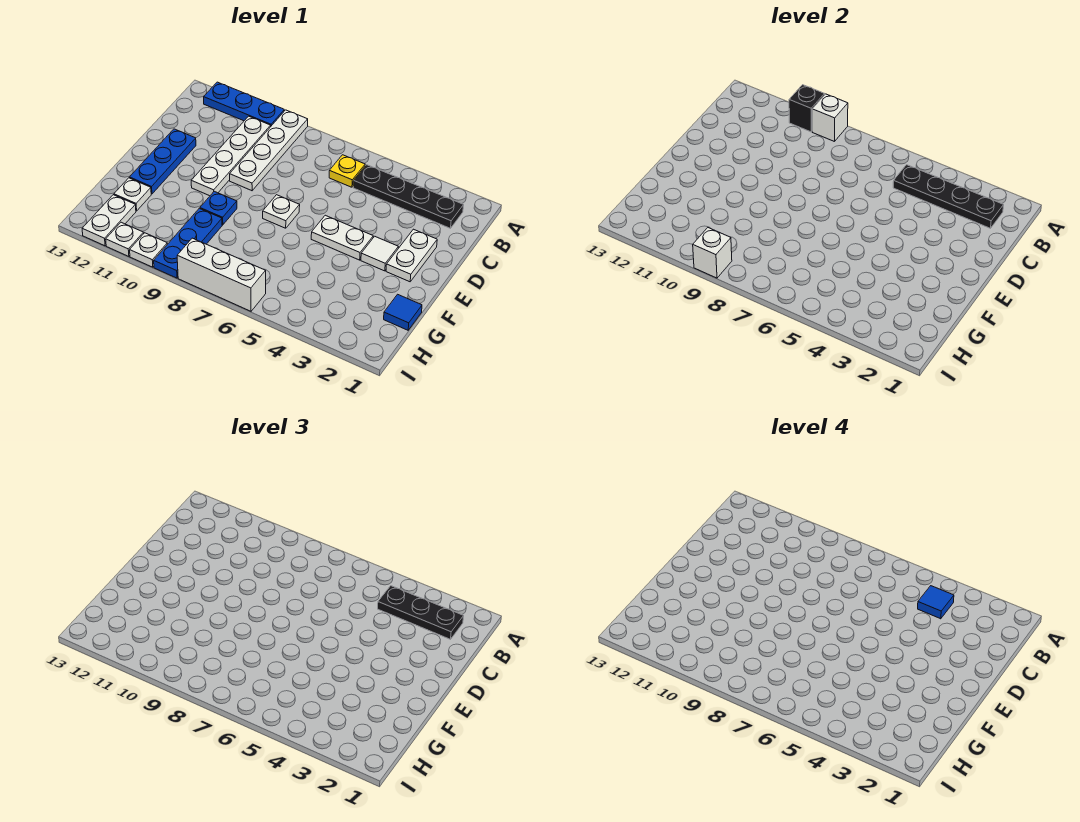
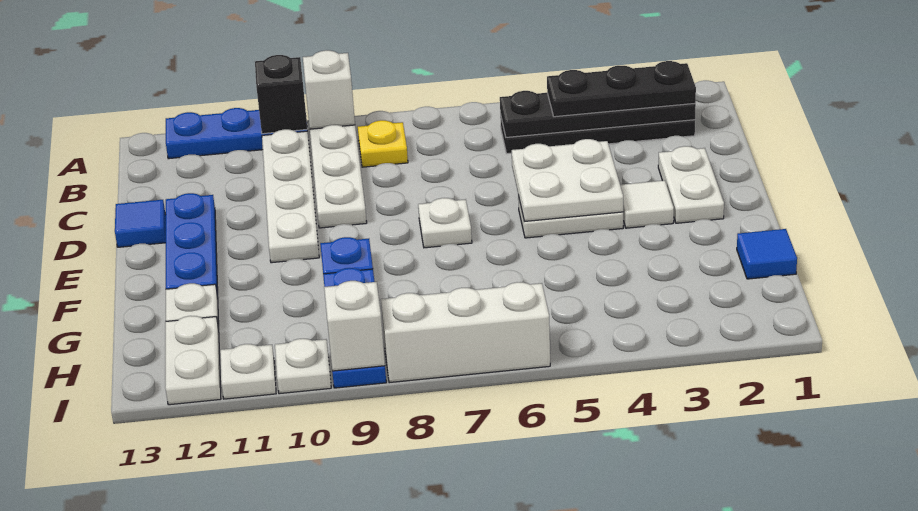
blue tile B4 level 4 -> blue tile D13 level 1
yellow plate B6 level 1 -> yellow plate B8 level 1
none -> white plate D4:E5 level 2

